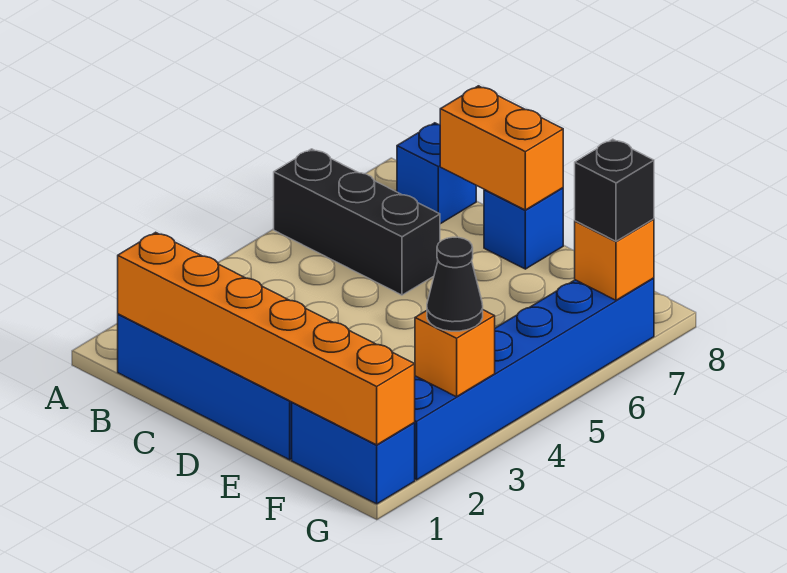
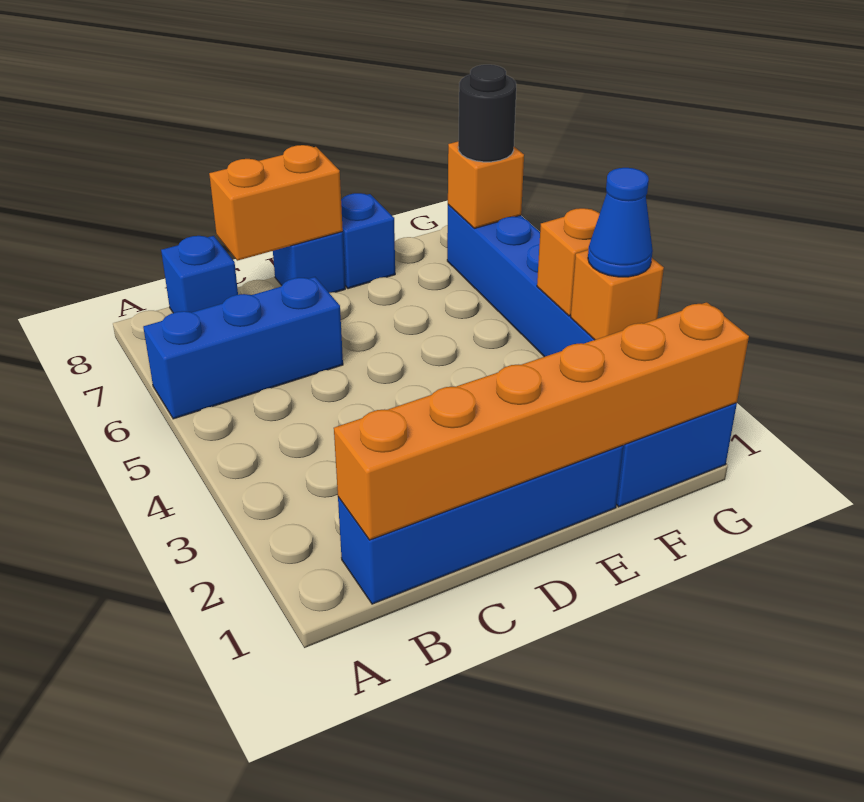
black brick A6:C6 level 1 -> blue brick A6:C6 level 1
none -> blue brick E8 level 1
black cone G3 level 3 -> blue cone G3 level 3
none -> orange brick G4 level 2
black brick G7 level 3 -> black round brick G7 level 3

